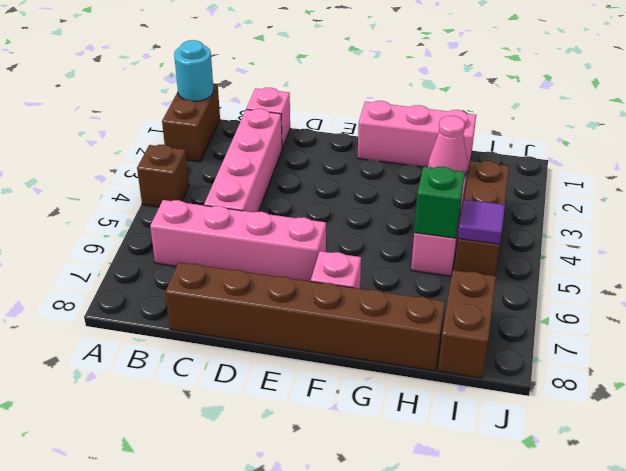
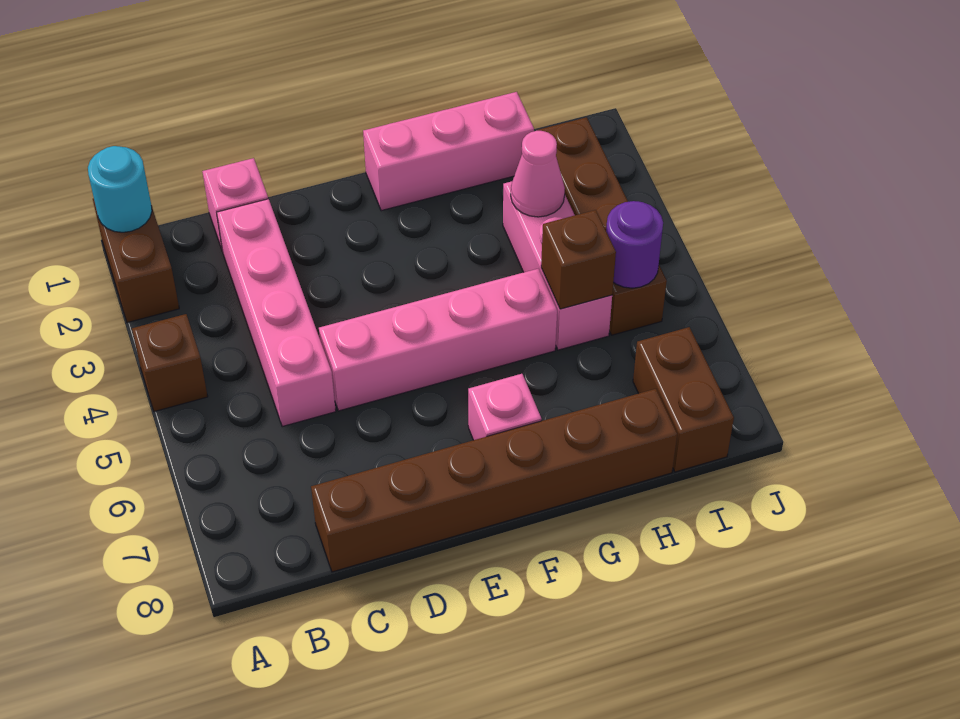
pink brick B6:E6 level 1 -> pink brick D5:G5 level 1
green brick H5 level 2 -> brown brick H5 level 2
brown brick I3:I5 level 1 -> brown brick I2:I5 level 1
purple tile I5 level 2 -> purple round brick I5 level 2

